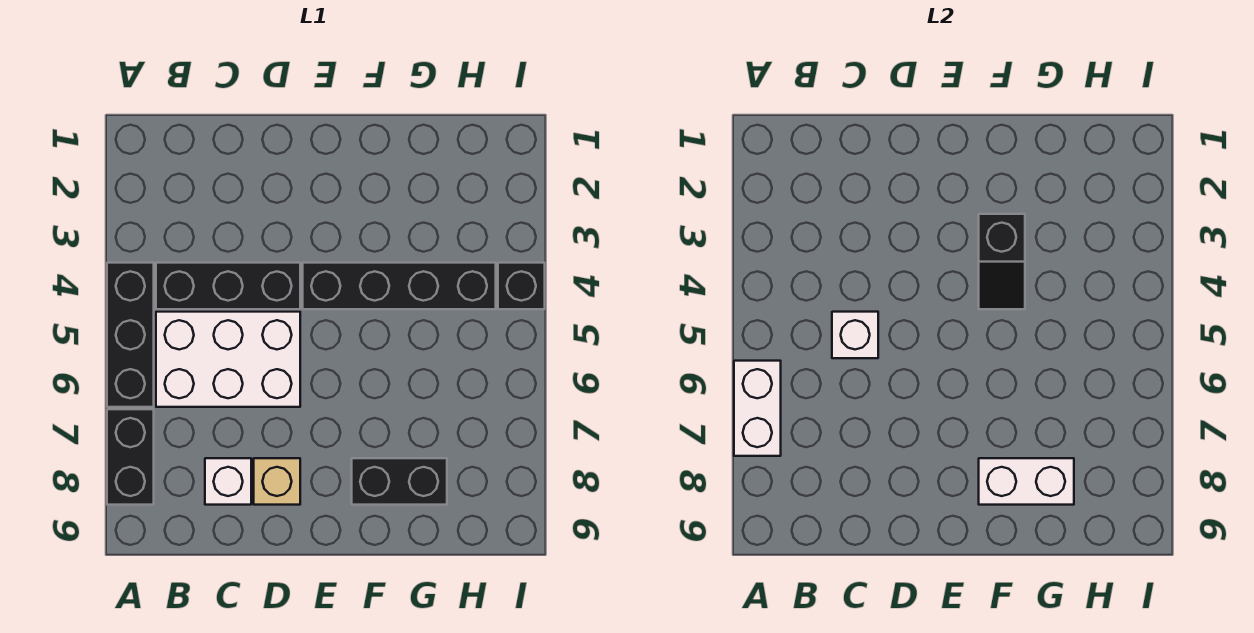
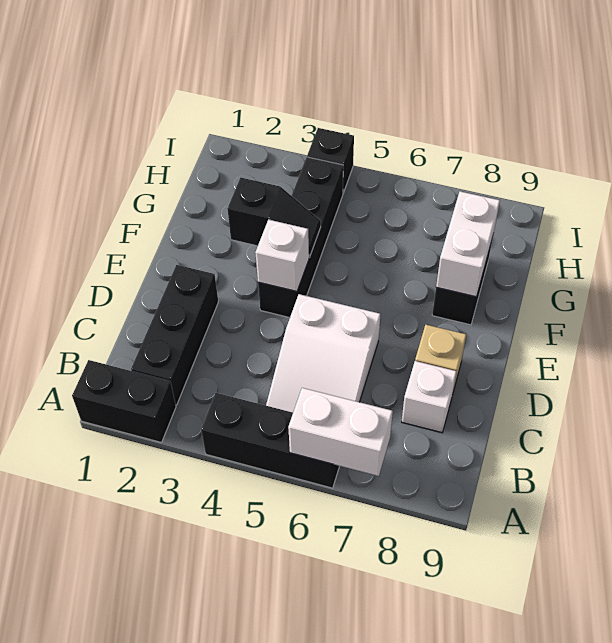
black brick A7:A8 level 1 -> black brick A1:A2 level 1
black brick B4:D4 level 1 -> black brick B2:D2 level 1
white brick B5:D6 level 1 -> white slope B5:D6 level 1 top D
white brick C5 level 2 -> white brick E4 level 2

